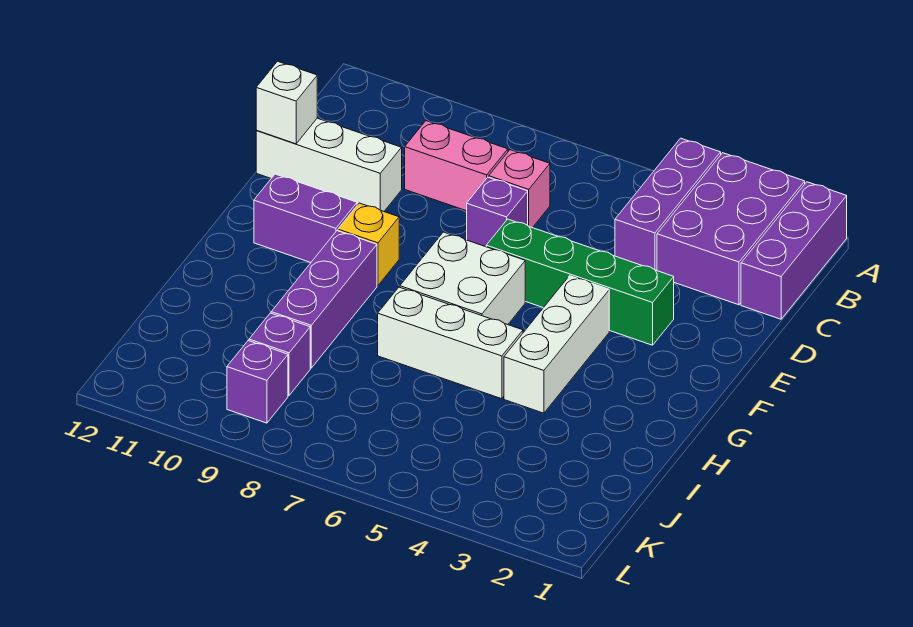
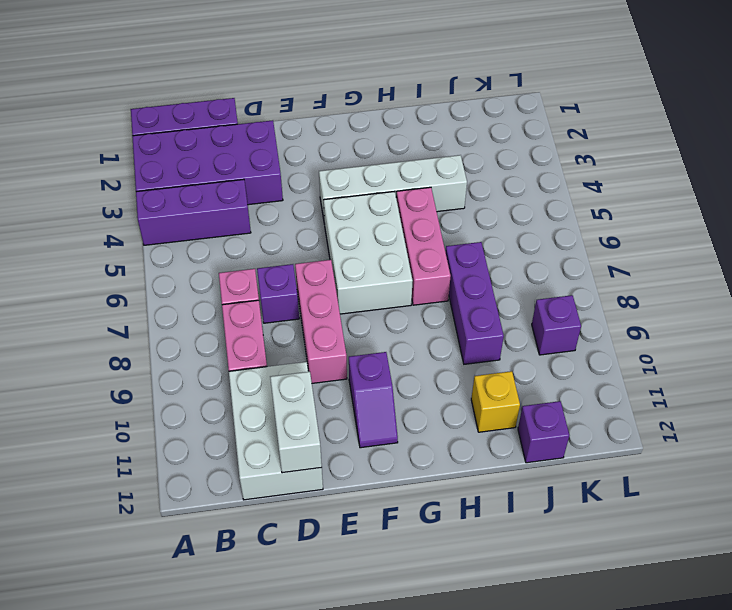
purple brick A2:C3 level 1 -> purple brick A2:D3 level 1
white brick D10:D12 level 1 -> white brick C10:D12 level 1
white brick D12 level 2 -> white brick D11:D12 level 2
green brick E3:E6 level 1 -> none
none -> pink brick E7:E9 level 1
white brick F4:H4 level 1 -> white brick F4:I4 level 1
white brick F6:G7 level 1 -> white brick F5:G7 level 1
yellow brick F9 level 1 -> yellow brick I11 level 1
purple brick F10:F11 level 1 -> purple slope F10:F11 level 1 top 10
purple brick G9:I9 level 1 -> purple brick I7:I9 level 1
white brick H5:H7 level 1 -> pink brick H5:H7 level 1
purple brick J9 level 1 -> purple brick J12 level 1

